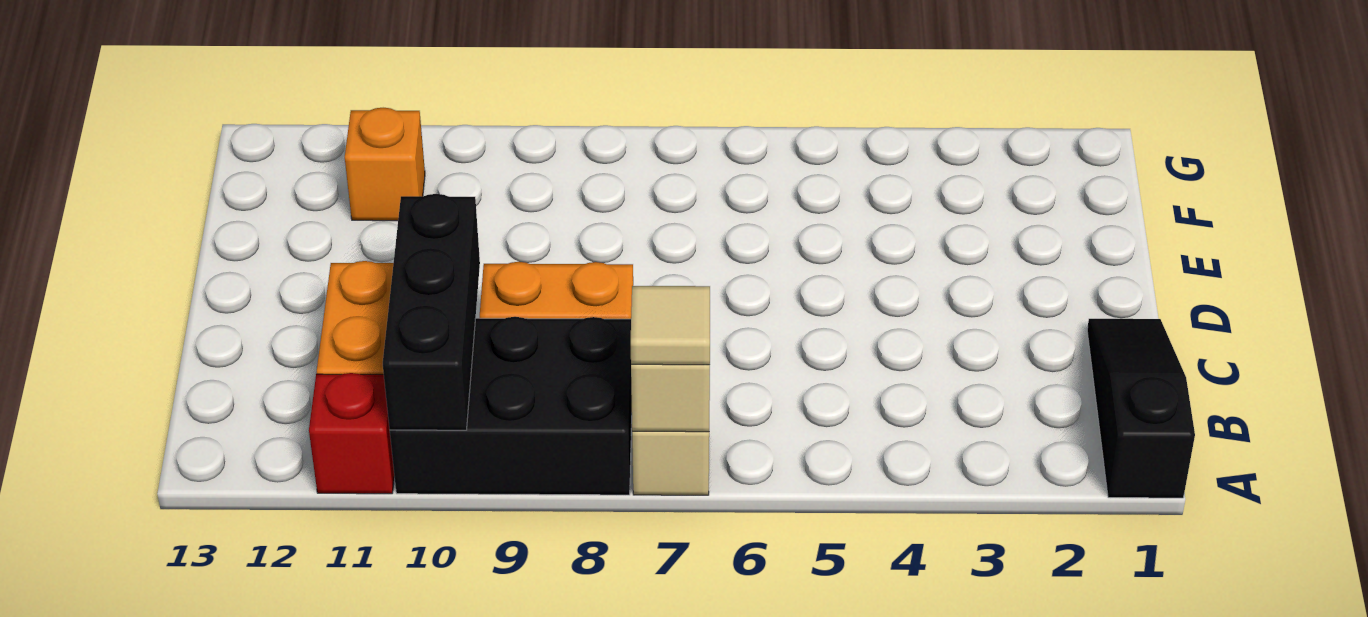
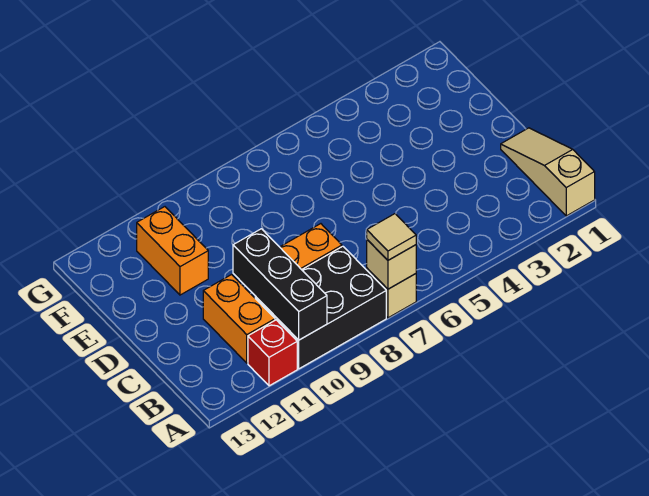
black slope A1:C1 level 1 top A -> tan slope A1:C1 level 1 top A
orange brick F11 level 1 -> orange brick E11:F11 level 1

